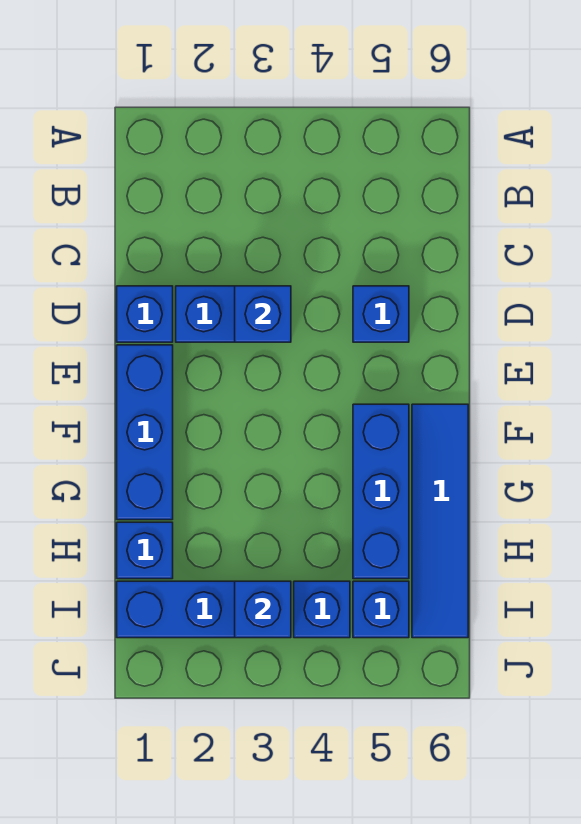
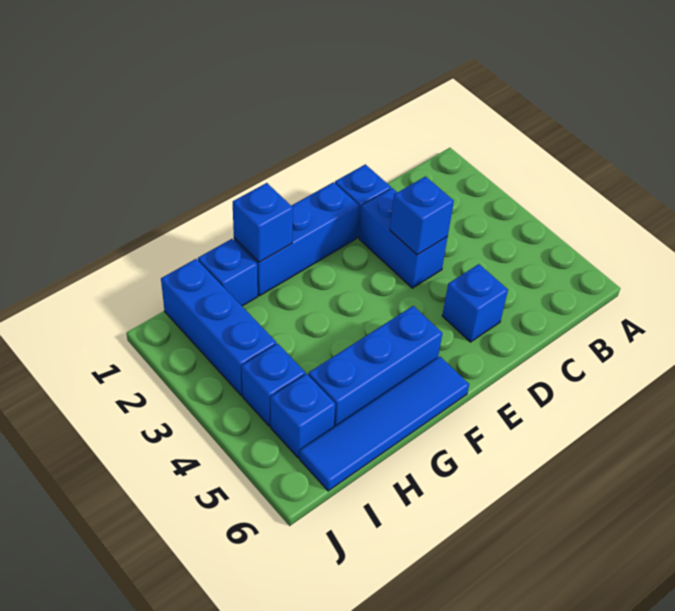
blue brick I3 level 2 -> blue brick G1 level 2

